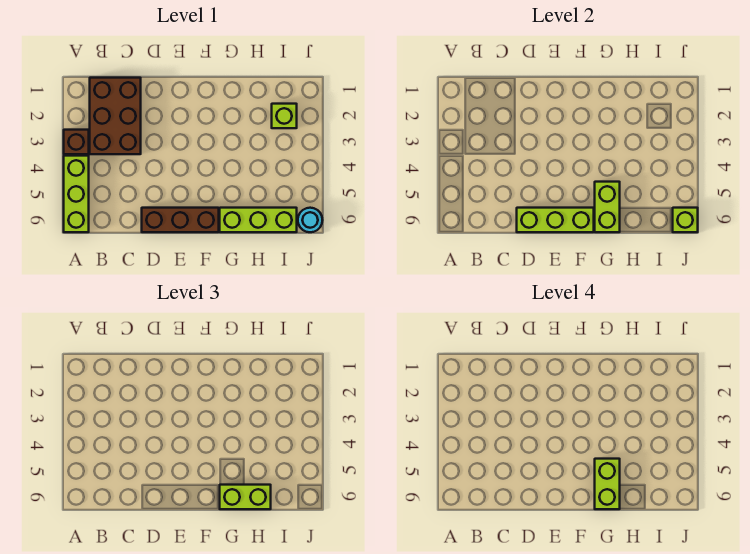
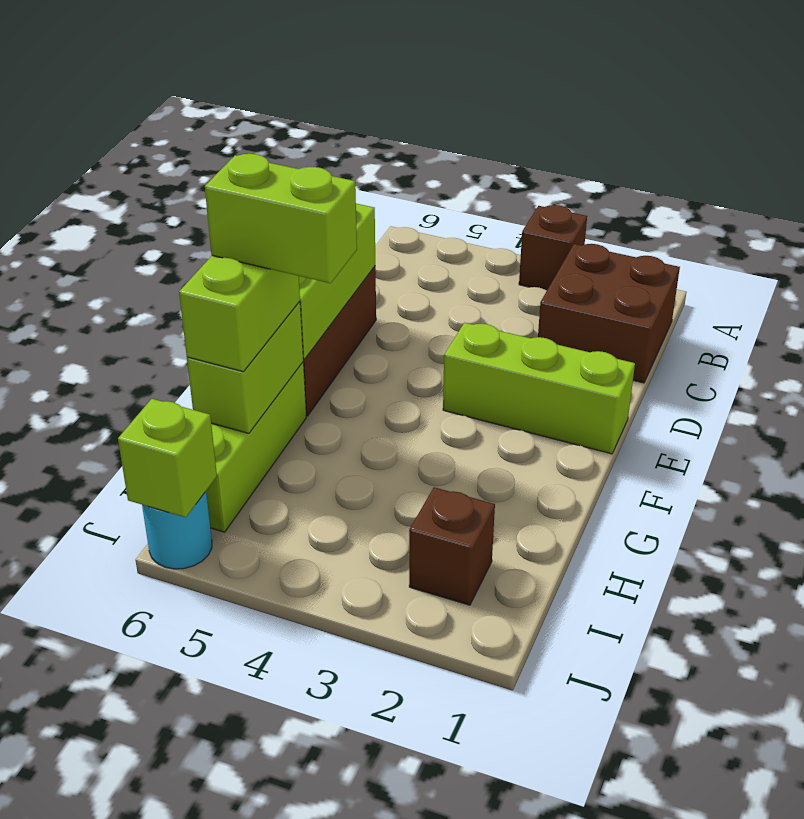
lime brick A4:A6 level 1 -> lime brick E1:E3 level 1
brown brick B1:C3 level 1 -> brown brick B1:C2 level 1
lime brick G5:G6 level 2 -> lime brick G6:H6 level 2
lime brick I2 level 1 -> brown brick I2 level 1

